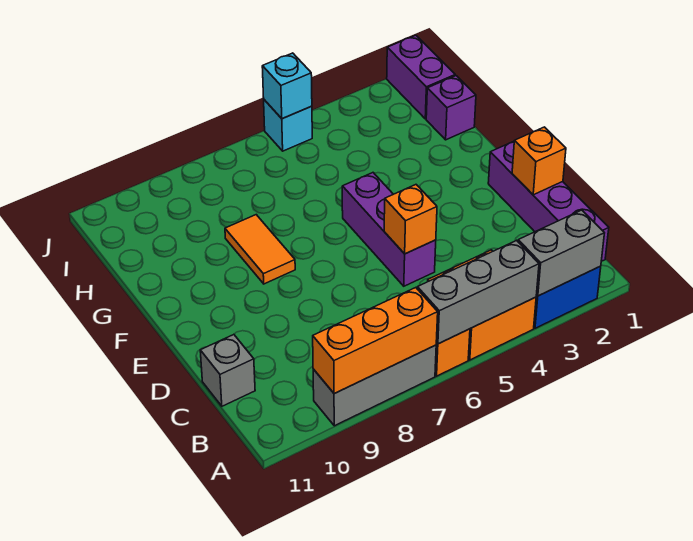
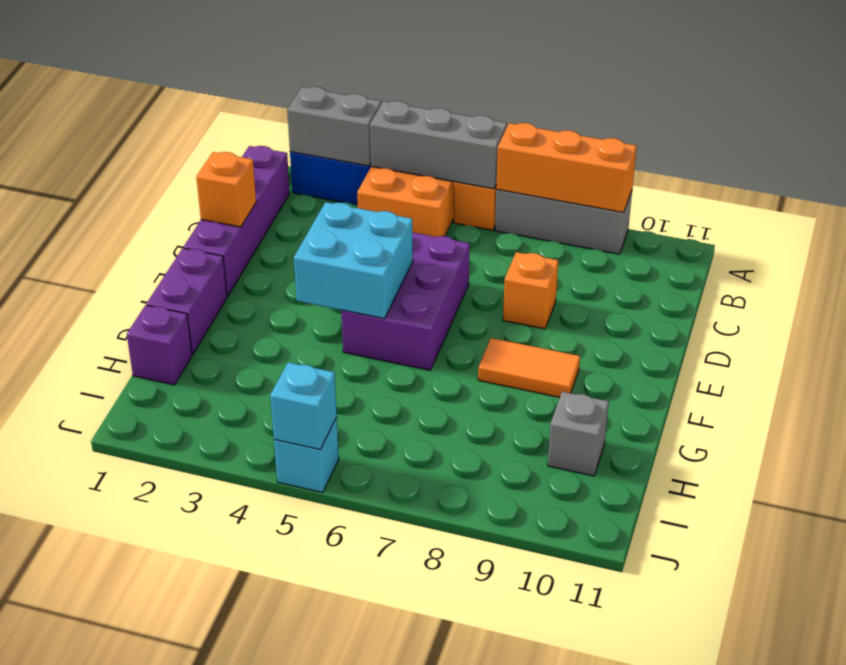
grey brick C11 level 1 -> grey brick H10 level 1
purple brick D5:F5 level 1 -> purple brick D5:F6 level 1
orange brick D5 level 2 -> orange brick D8 level 1
none -> cyan brick E4:F5 level 2
orange tile F8:G8 level 1 -> orange tile F8:F9 level 1
purple brick I1:J1 level 1 -> purple brick F1:G1 level 1

